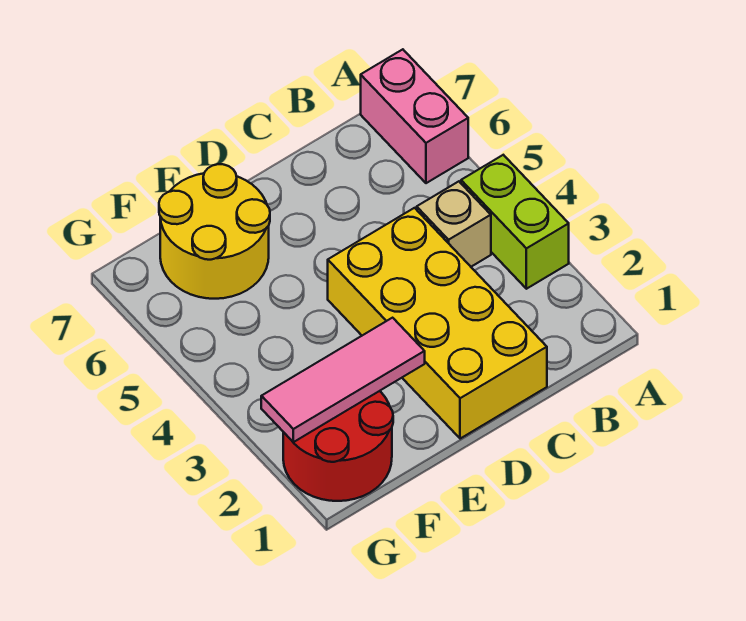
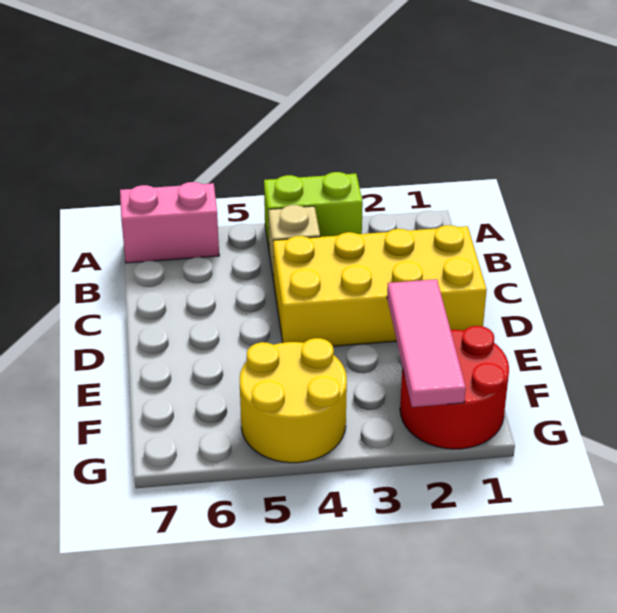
yellow round brick E6:F7 level 1 -> yellow round brick F4:G5 level 1

